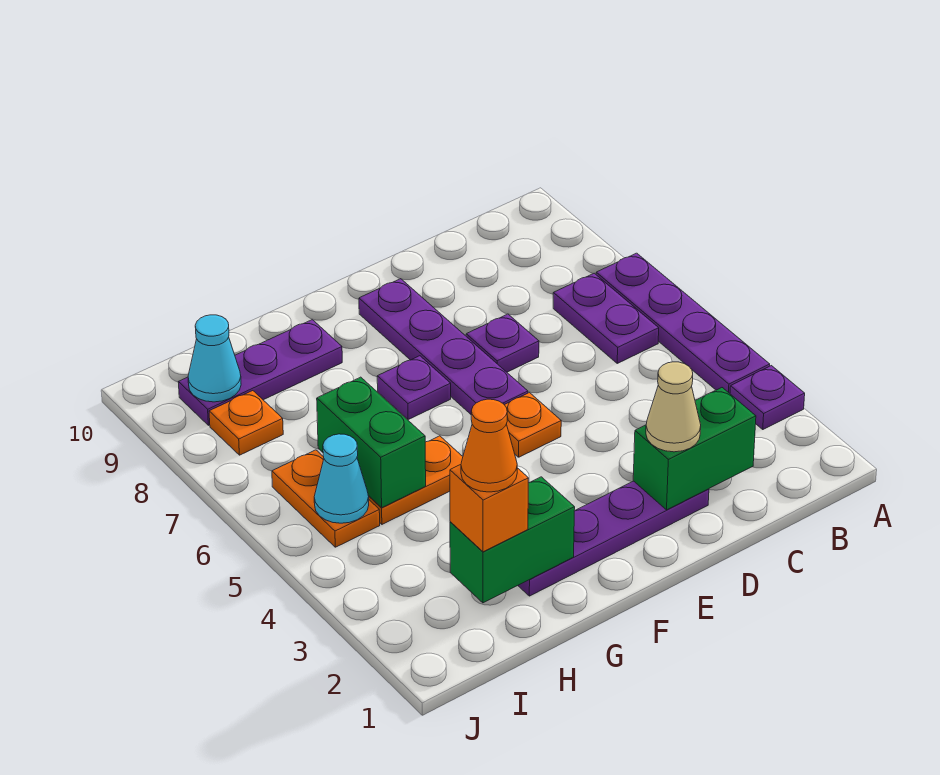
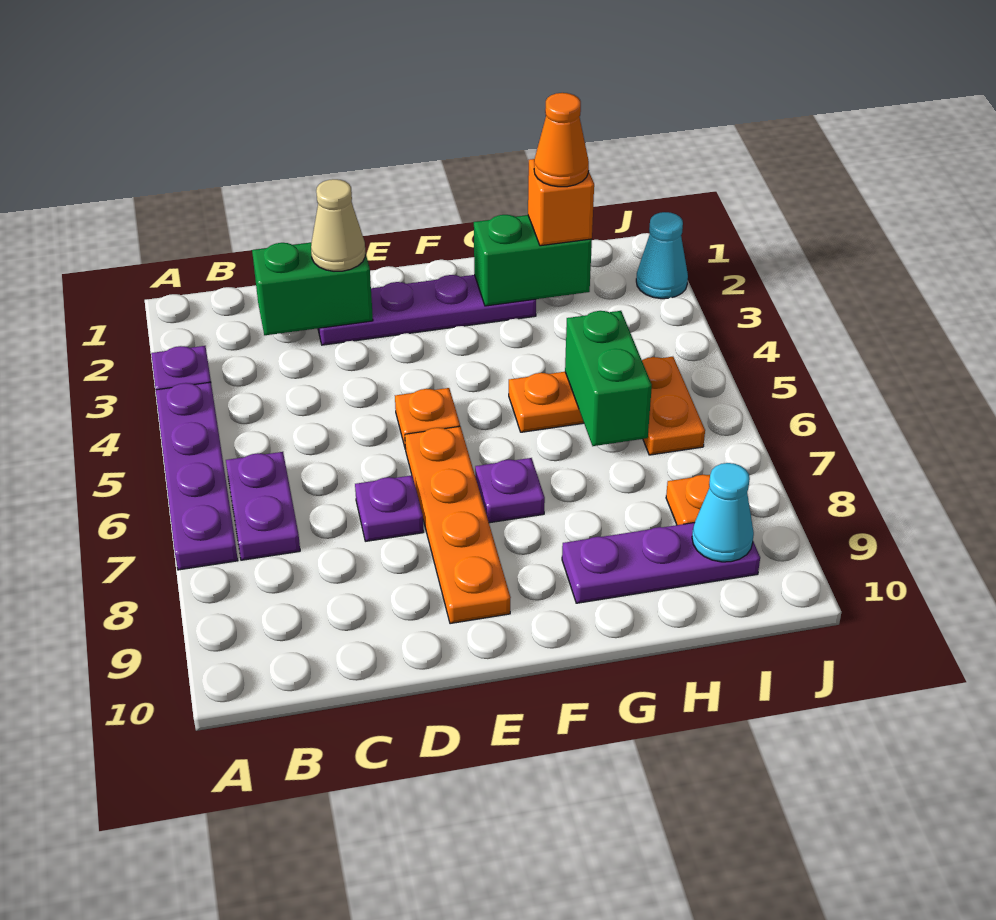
purple plate E6:E9 level 1 -> orange plate E6:E9 level 1
cyan cone I5 level 2 -> cyan cone J2 level 1

